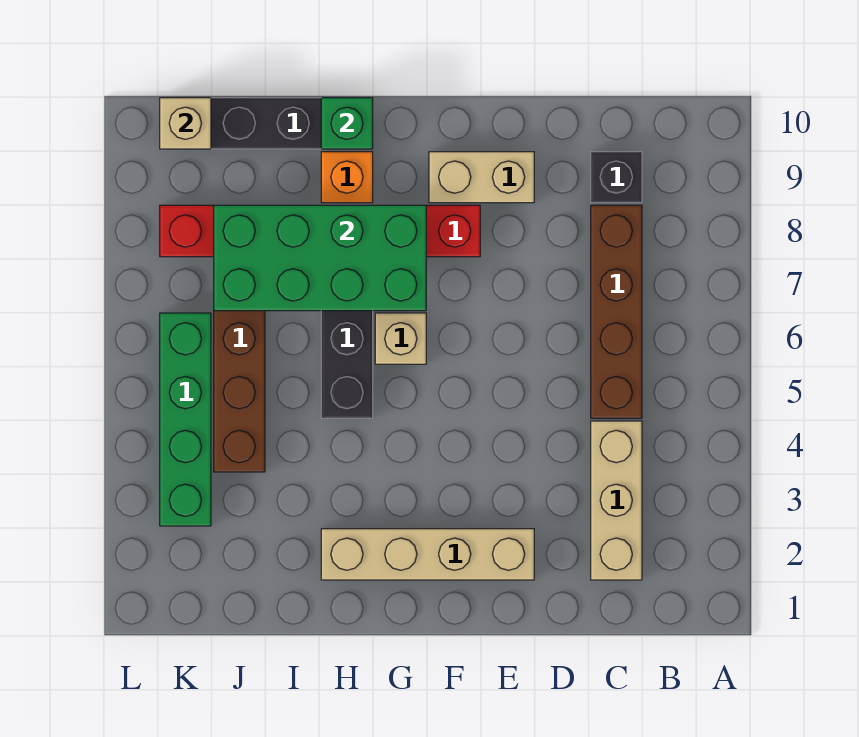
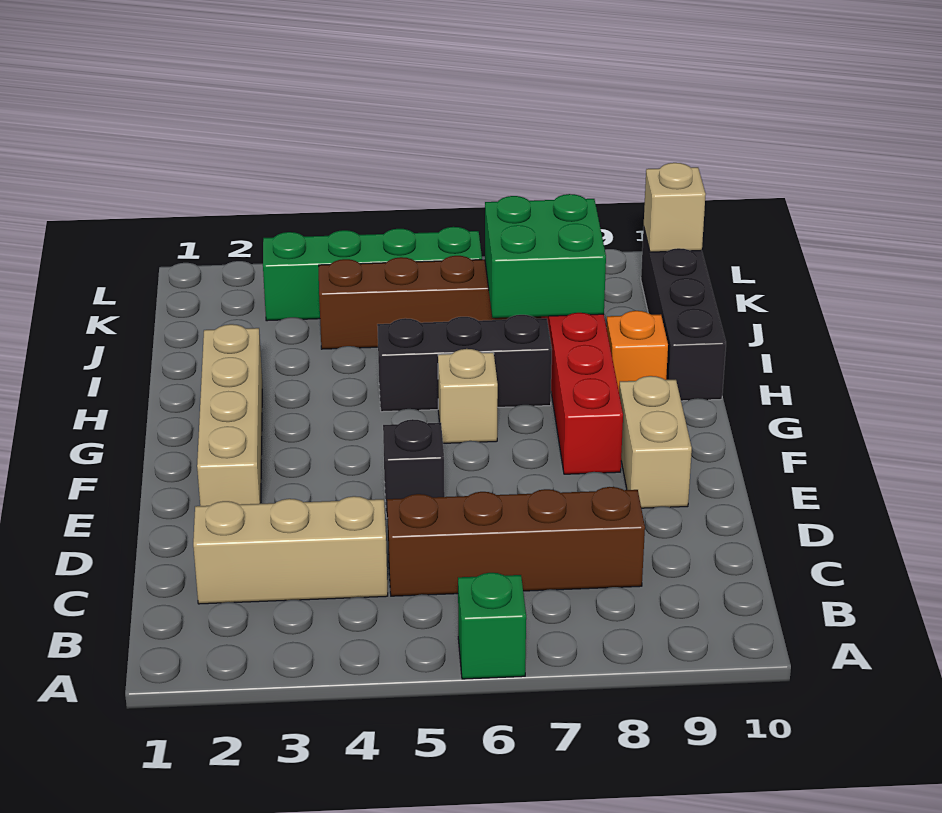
black brick C9 level 1 -> black brick E5 level 1
green brick G7:J8 level 2 -> green brick I7:J8 level 2
green brick H10 level 2 -> green brick A6 level 1

